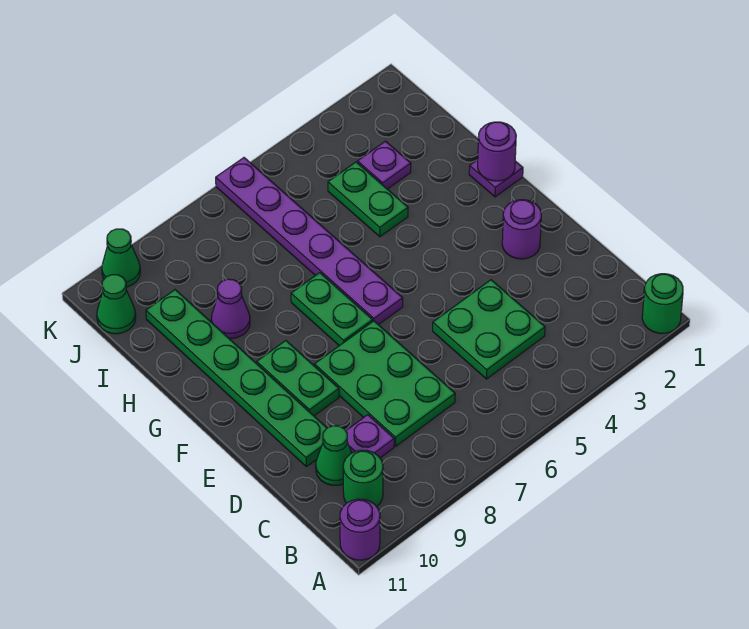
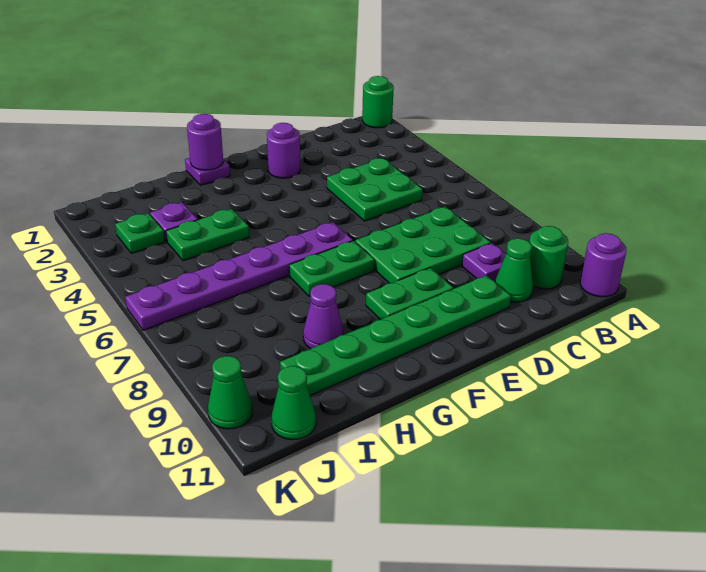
none -> green plate J3 level 1

